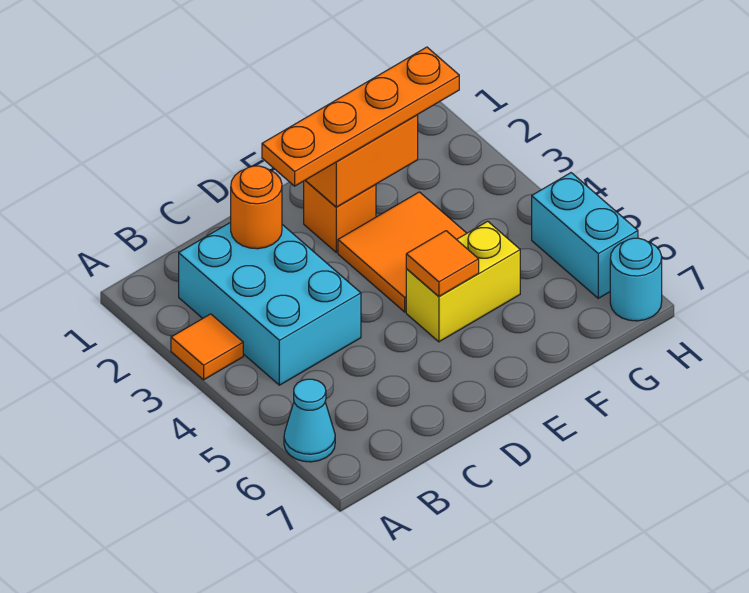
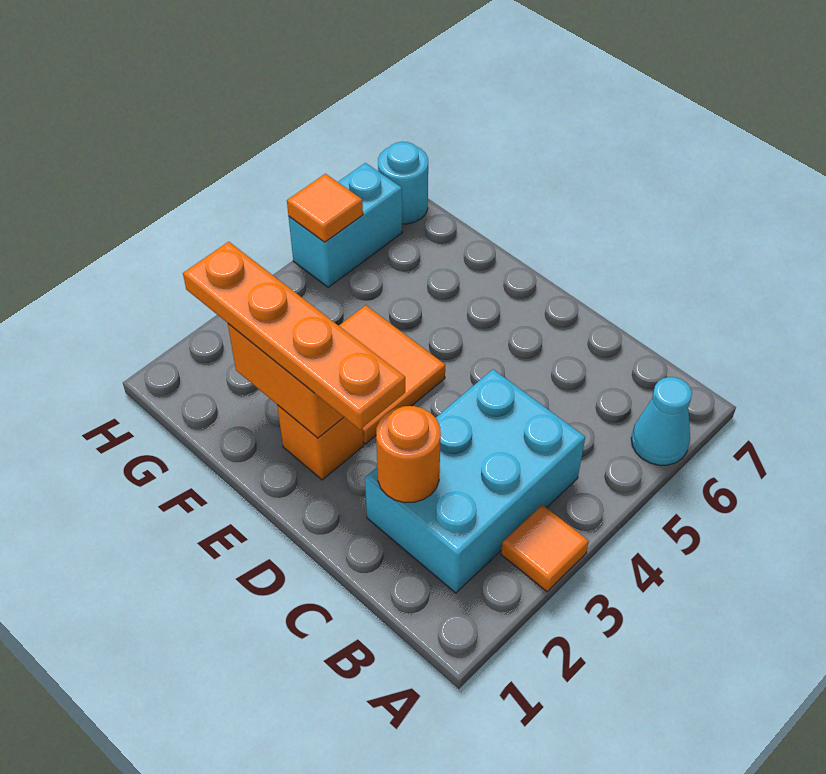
yellow brick E5:F5 level 1 -> none
orange tile E5 level 2 -> orange tile H5 level 2

